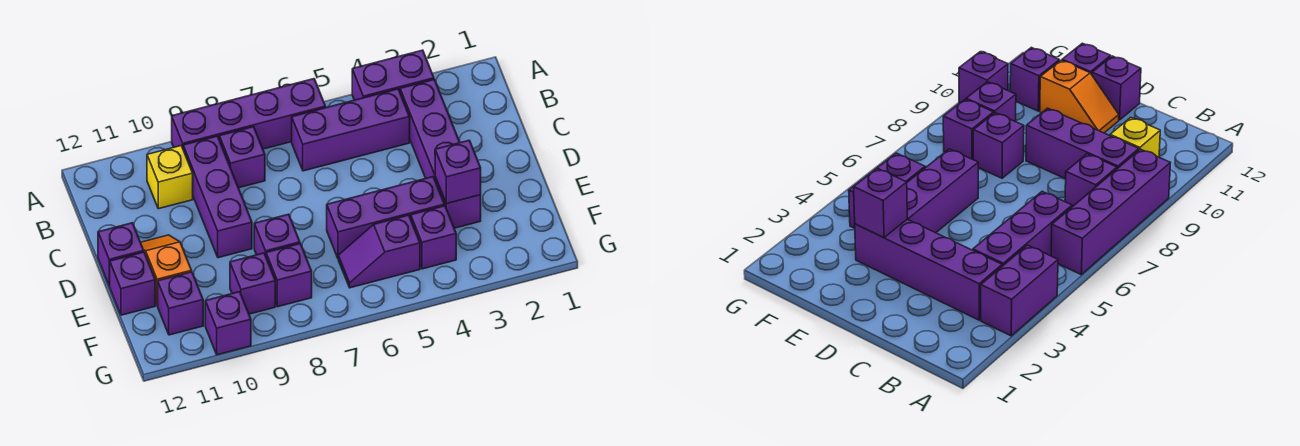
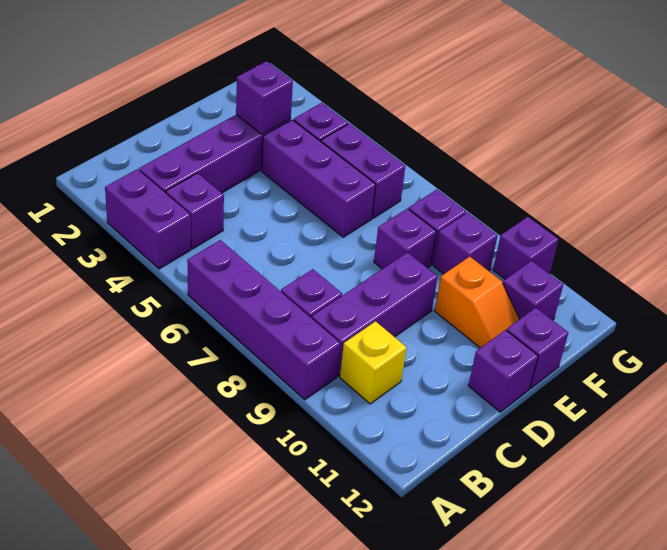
purple brick B4:B6 level 1 -> purple brick B4 level 1
orange slope D11:E11 level 1 top E -> orange slope E10:E11 level 1 top 10
purple slope F5:F6 level 1 top 5 -> purple brick F5:F6 level 1

